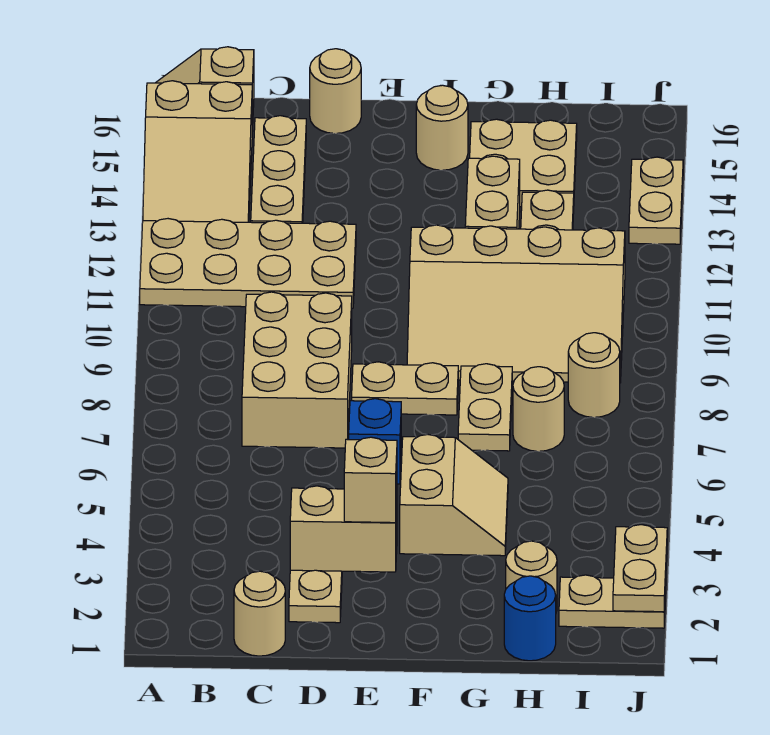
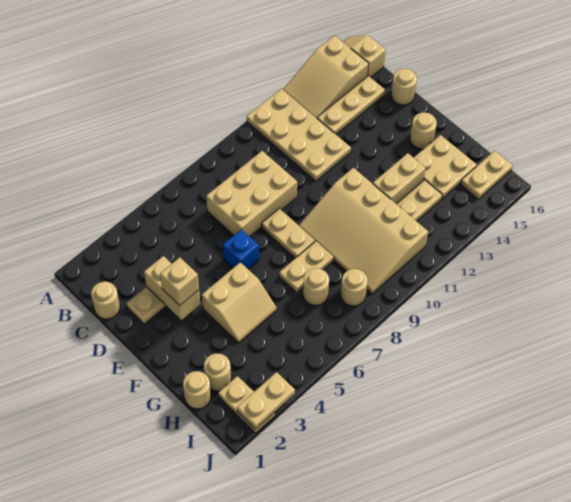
blue round brick H1 level 1 -> tan round brick H1 level 1
tan plate J13:J14 level 1 -> tan plate I15:I16 level 1

